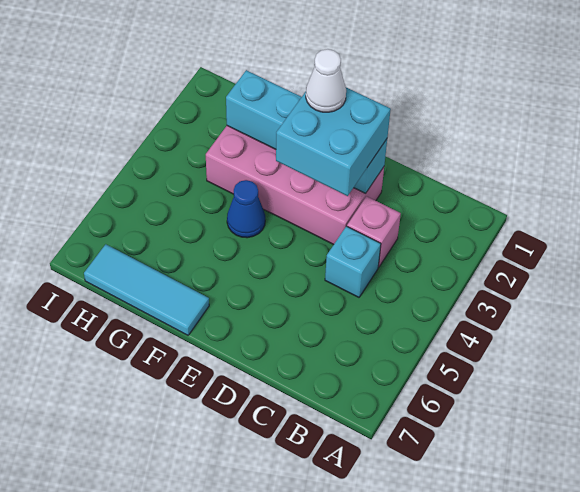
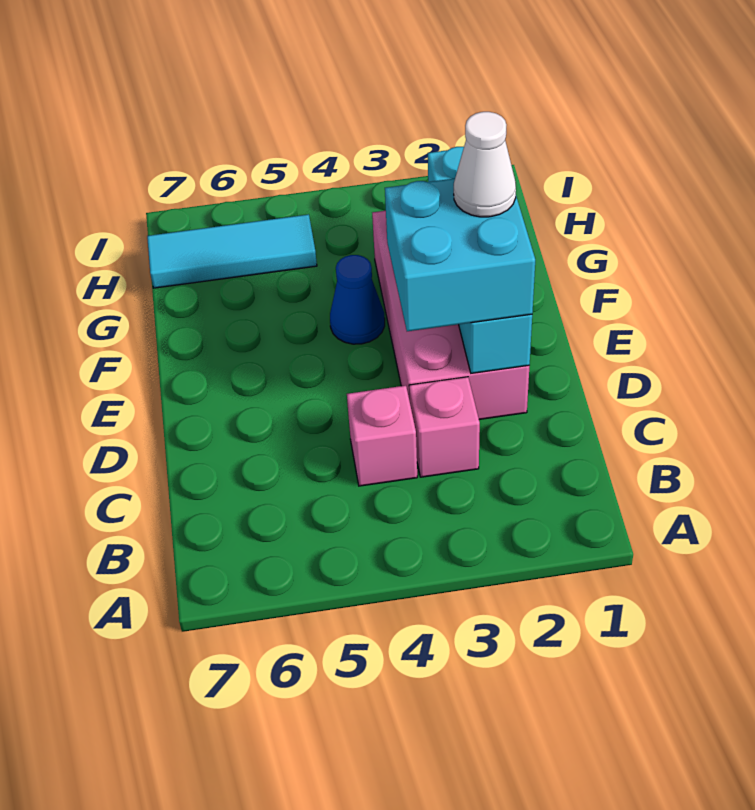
cyan brick C4 level 1 -> pink brick C4 level 1
cyan tile F7:H7 level 1 -> cyan tile H5:H7 level 1

